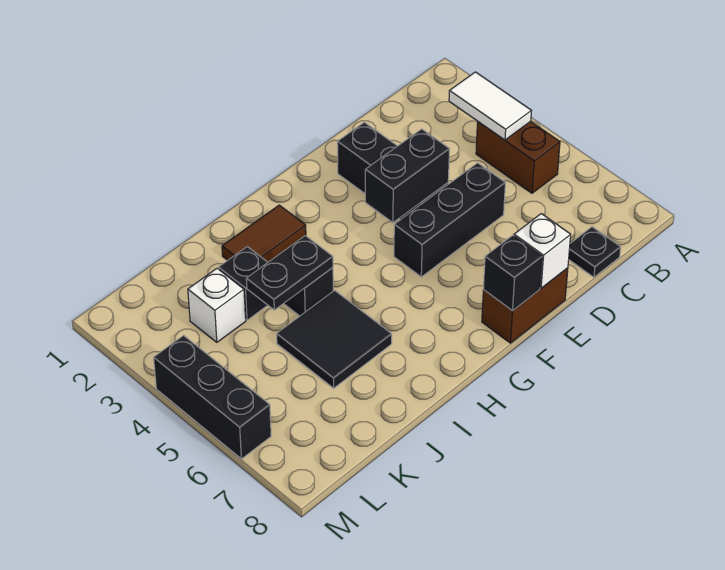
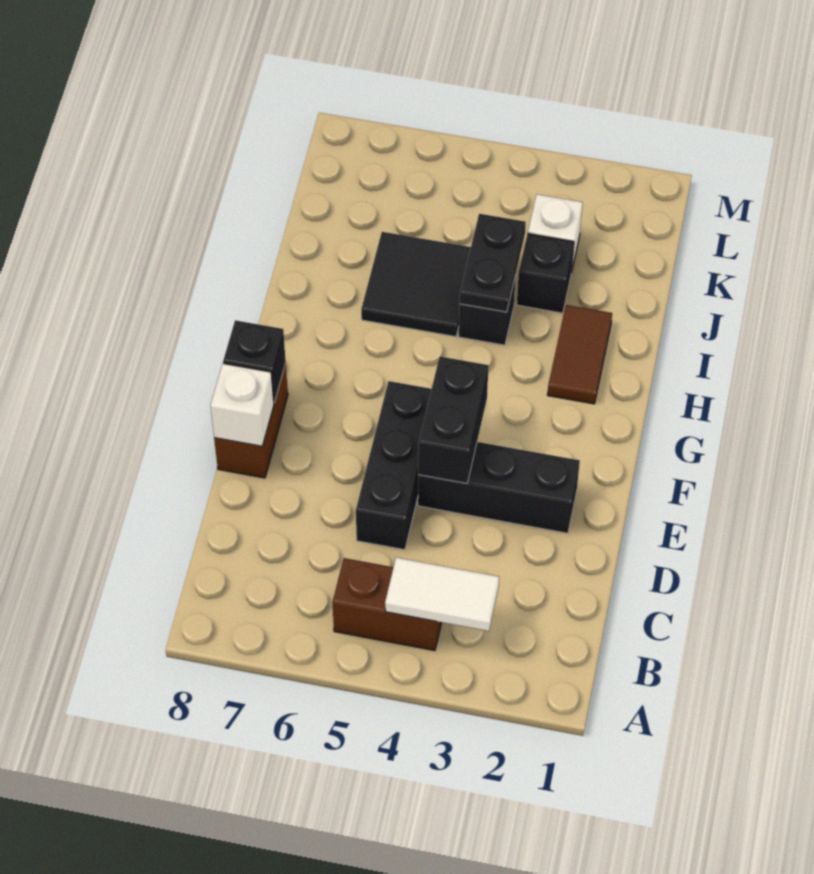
black plate C8 level 1 -> none
black brick M4:M6 level 1 -> none

